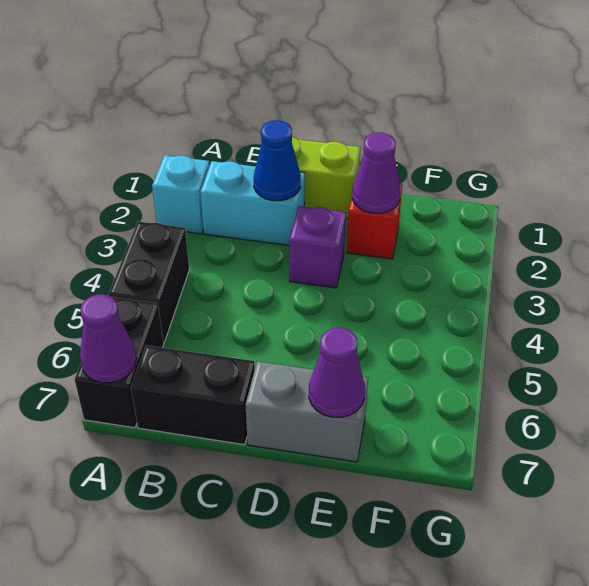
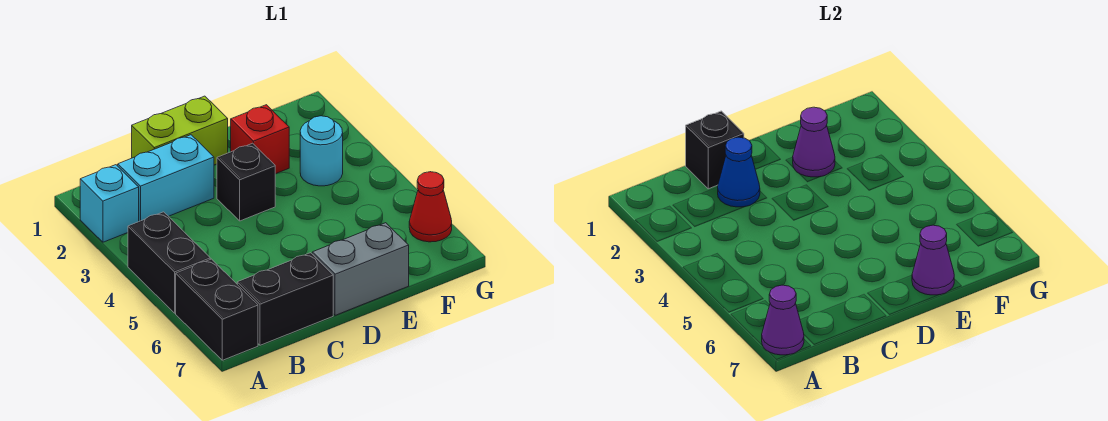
none -> black brick C1 level 2
purple brick D3 level 1 -> black brick D3 level 1
none -> cyan round brick F3 level 1
none -> red cone G6 level 1

